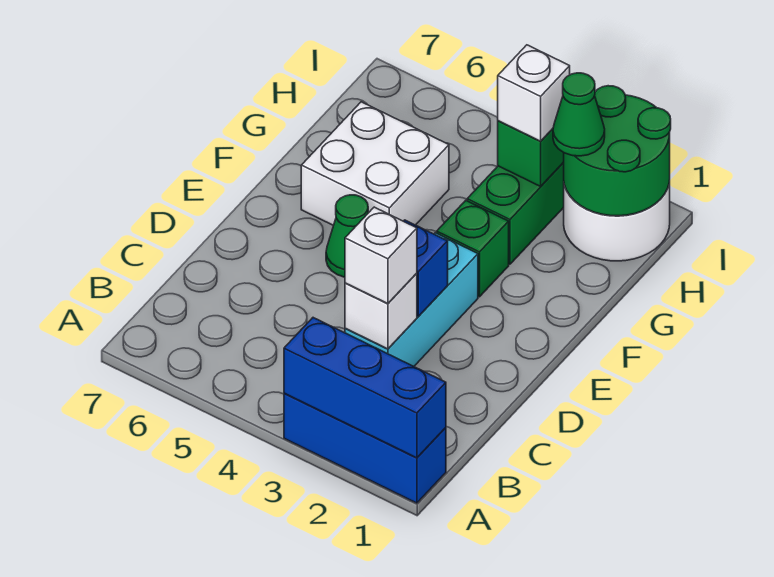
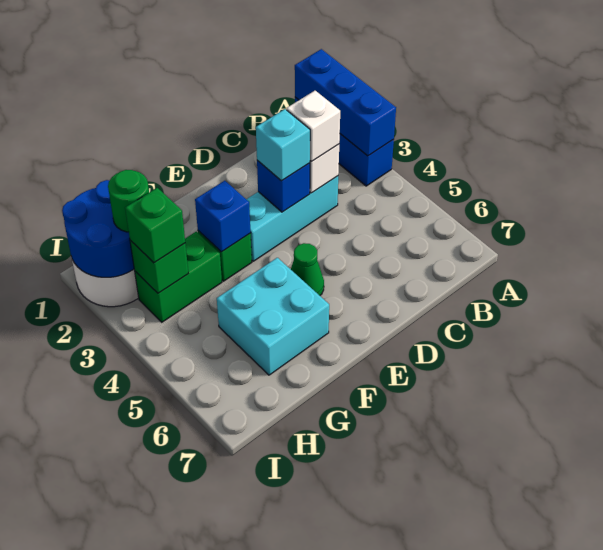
none -> cyan brick D3 level 3
none -> blue brick F3 level 2
white brick F5:G6 level 1 -> cyan brick F5:G6 level 1
green round brick H1:I2 level 2 -> blue round brick H1:I2 level 2
green cone H2 level 3 -> green round brick H2 level 3
white brick H3 level 3 -> green brick H3 level 3

